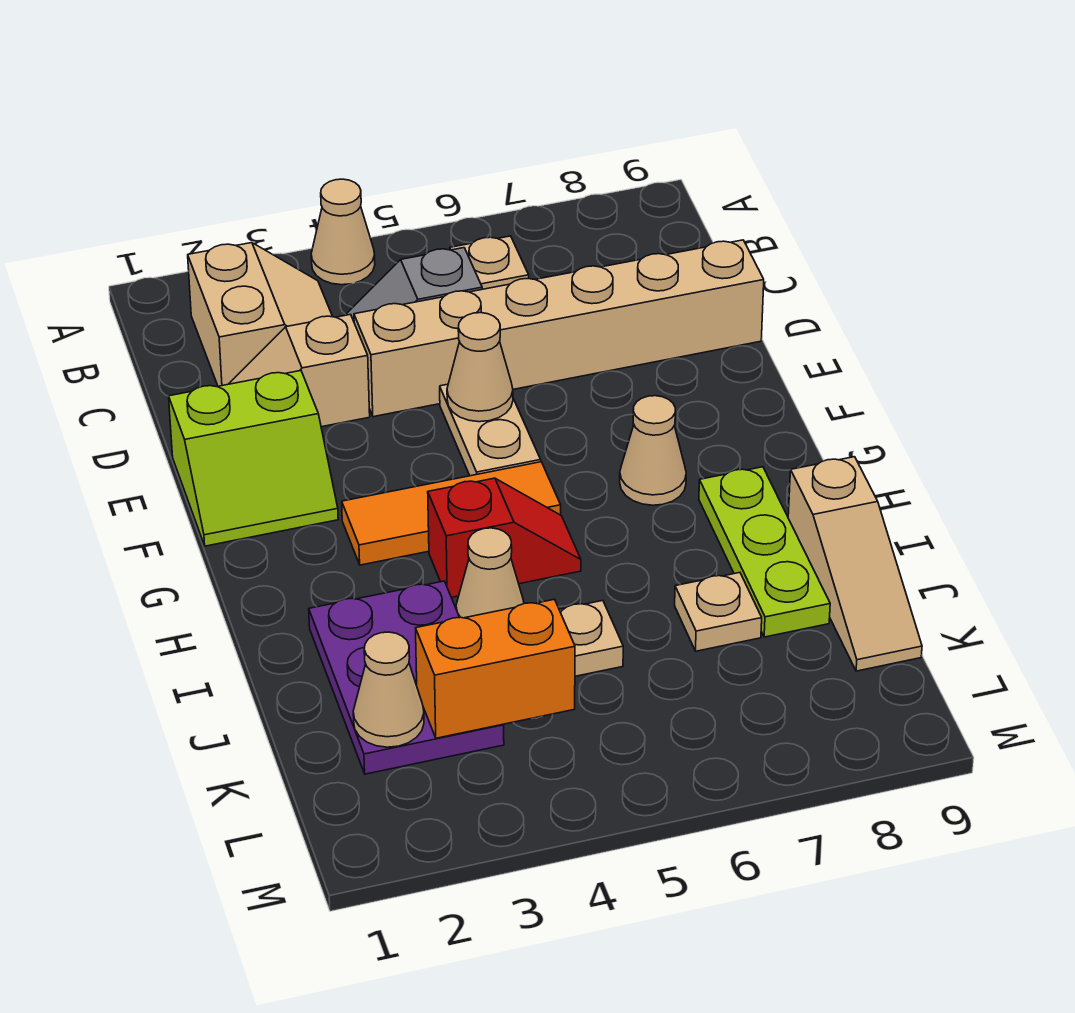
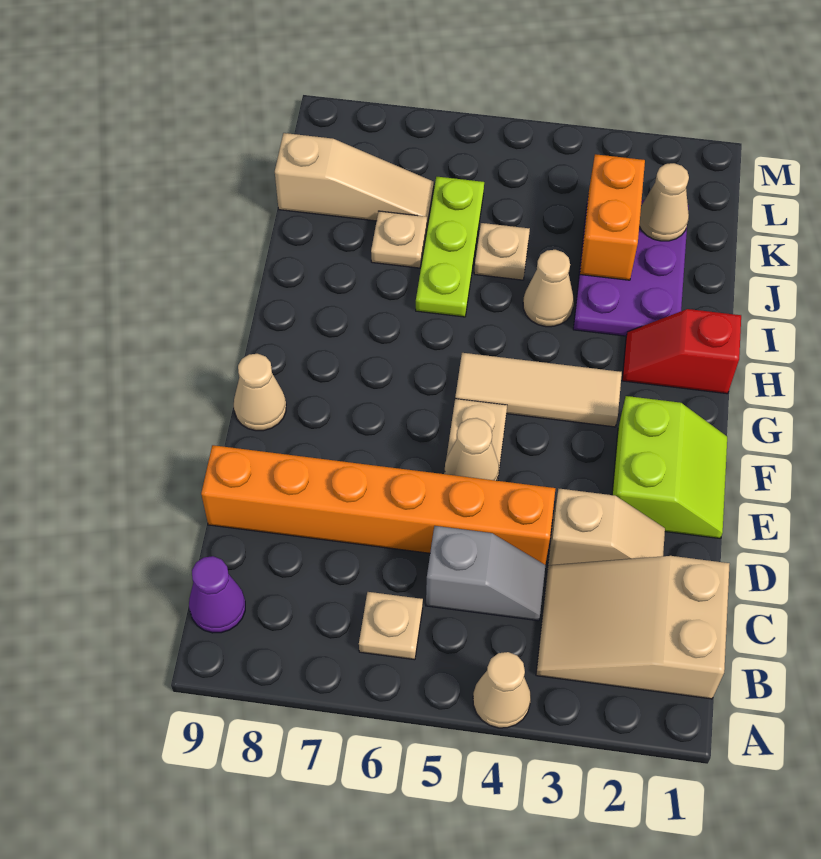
tan slope B2:C3 level 1 top 2 -> tan slope B1:C3 level 1 top 1
none -> purple cone B9 level 1
tan brick D4:D9 level 1 -> orange brick D4:D9 level 1
lime slope E1:F2 level 1 top E -> lime slope E1:F2 level 1 top 2
orange tile G3:G5 level 1 -> tan tile G3:G5 level 1
tan cone G7 level 1 -> tan cone F9 level 1
red slope H4:H5 level 1 top 4 -> red slope H1:H2 level 1 top 1
lime plate H8:J8 level 1 -> lime plate I6:K6 level 1
tan slope I9:K9 level 1 top I -> tan slope K7:K9 level 1 top 9
orange brick K3:K4 level 2 -> orange brick J3:K3 level 2

